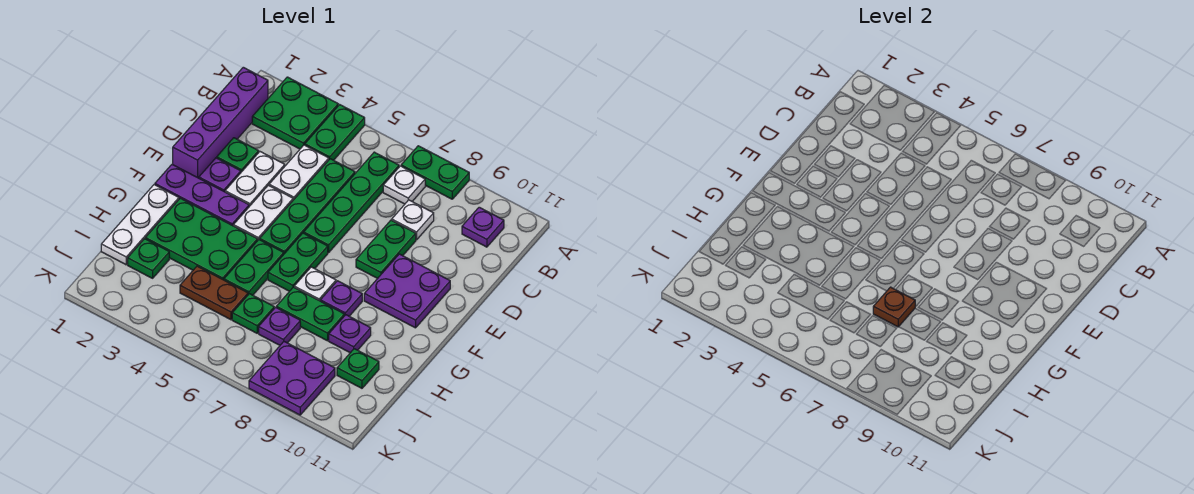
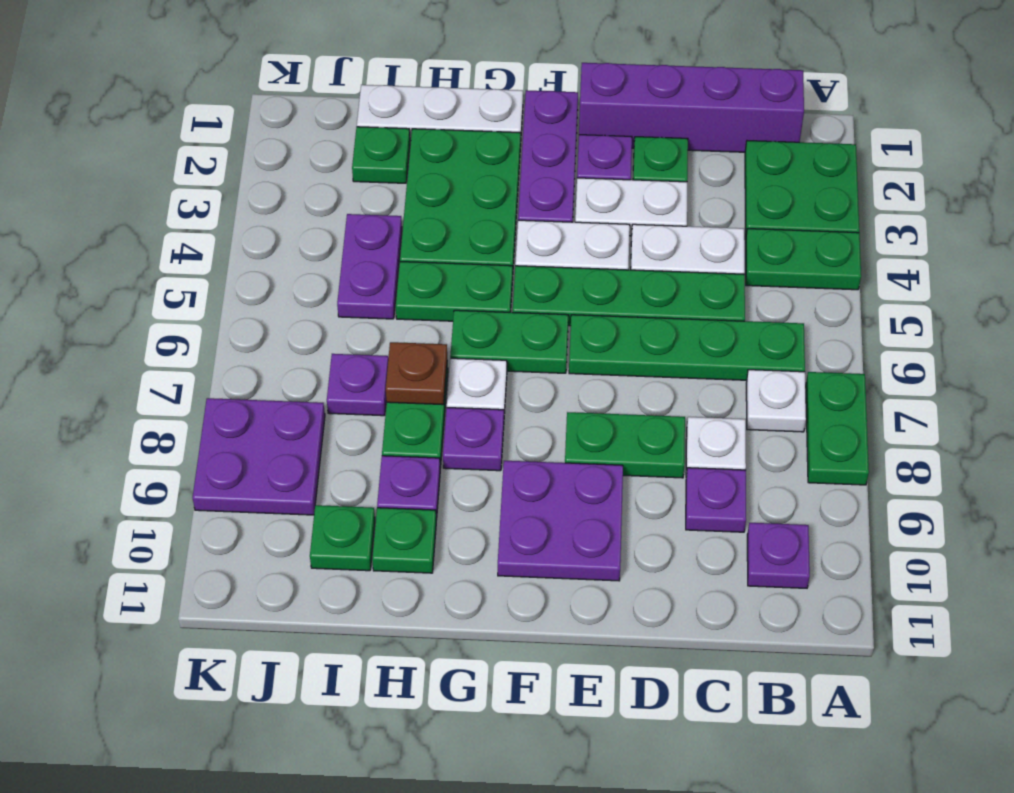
none -> purple plate C9 level 1
brown plate I4:I5 level 1 -> purple plate I4:I5 level 1
green plate I6 level 1 -> green plate H10 level 1

